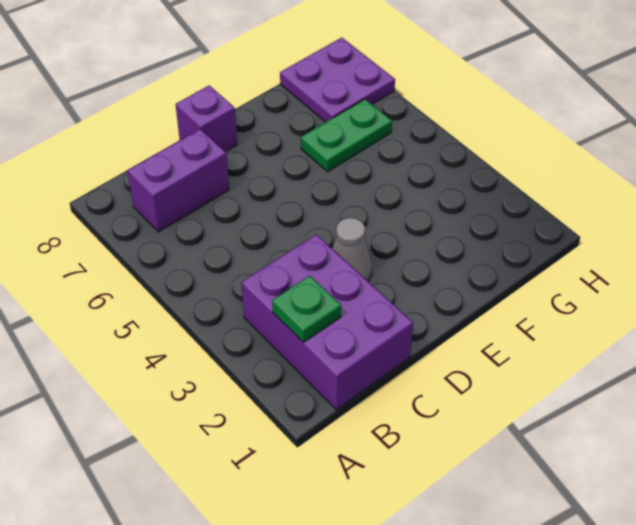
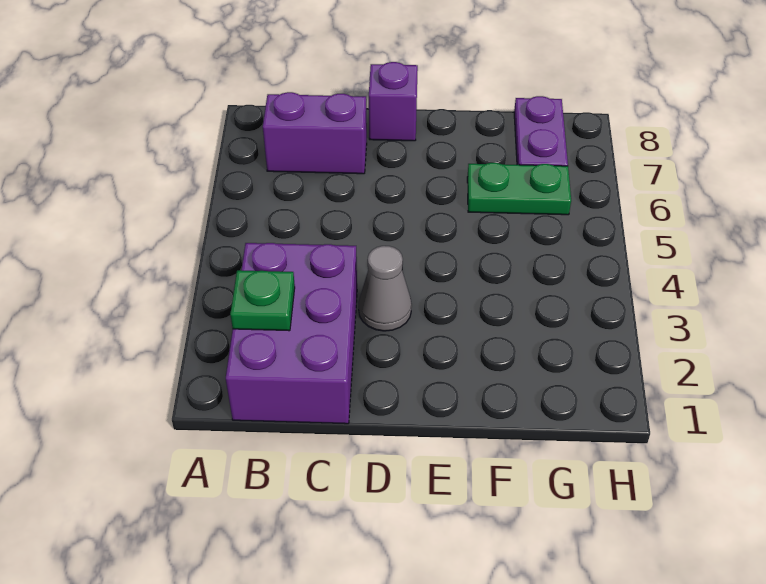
purple plate G7:H8 level 1 -> purple plate G7:G8 level 1

